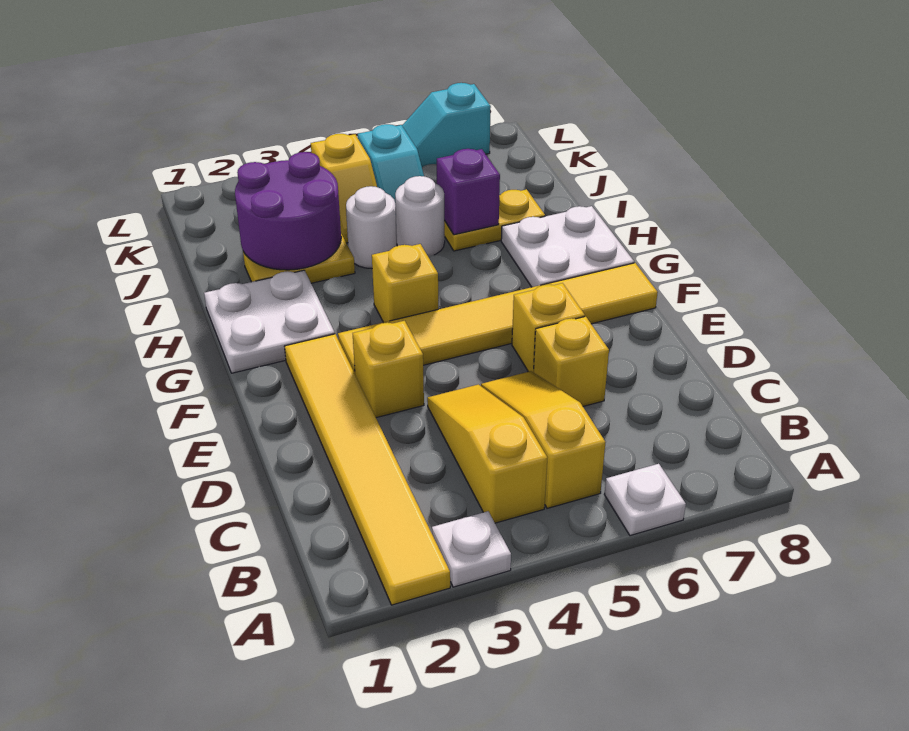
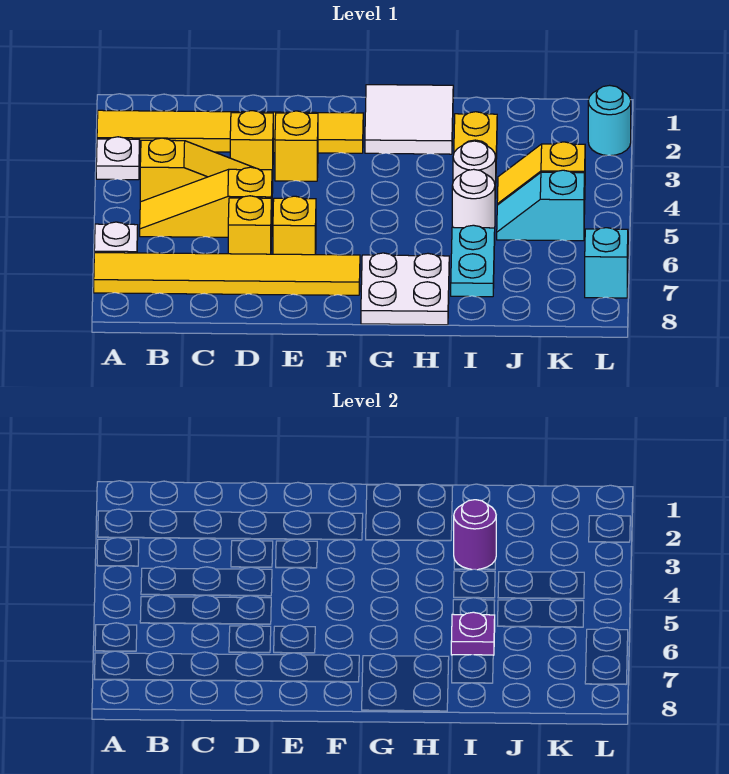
yellow slope B5:D5 level 1 top B -> yellow slope B5:D5 level 1 top D
yellow tile F3:F8 level 1 -> yellow tile A7:F7 level 1
white plate G1:H2 level 1 -> white tile G1:H2 level 1
yellow brick G4 level 1 -> yellow brick D3 level 1
purple round brick I2:J3 level 2 -> purple round brick I3 level 2
yellow plate I6:I7 level 1 -> cyan plate I6:I7 level 1
purple brick I6 level 2 -> purple plate I6 level 2
none -> cyan round brick L2 level 1

